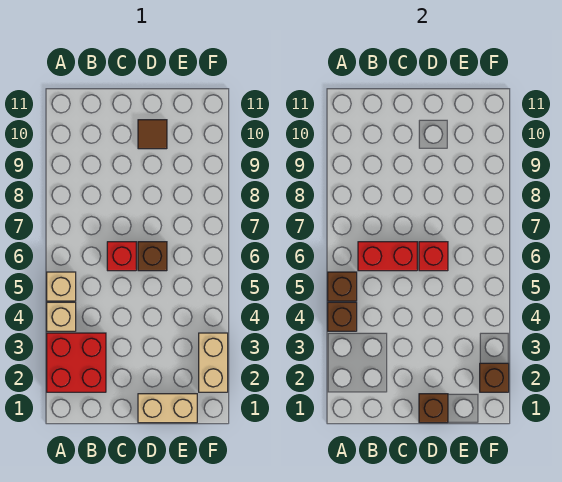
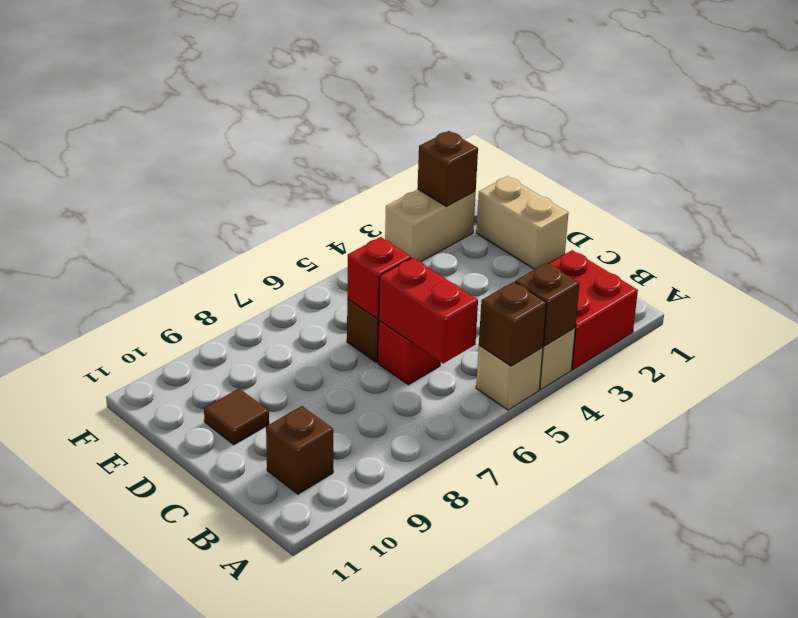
brown brick D1 level 2 -> brown brick B10 level 1

